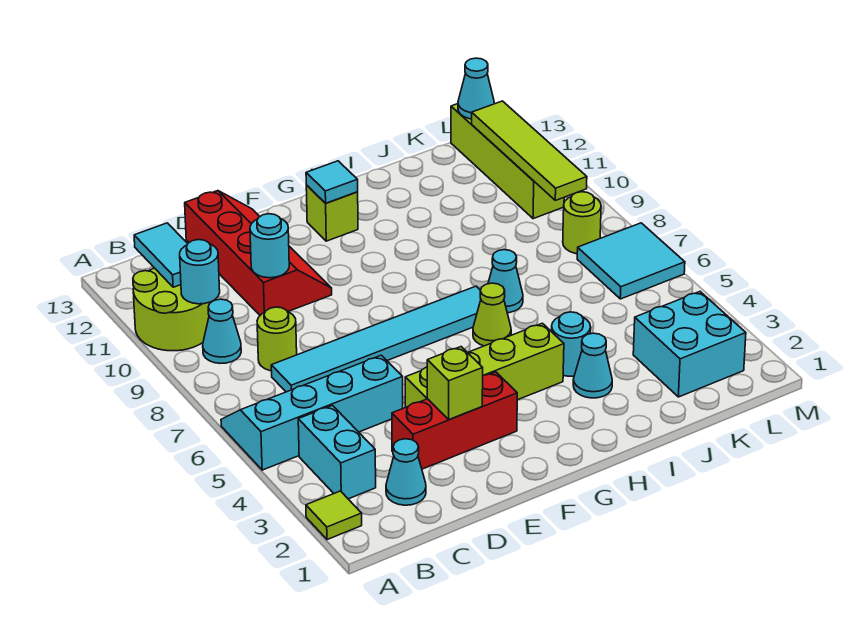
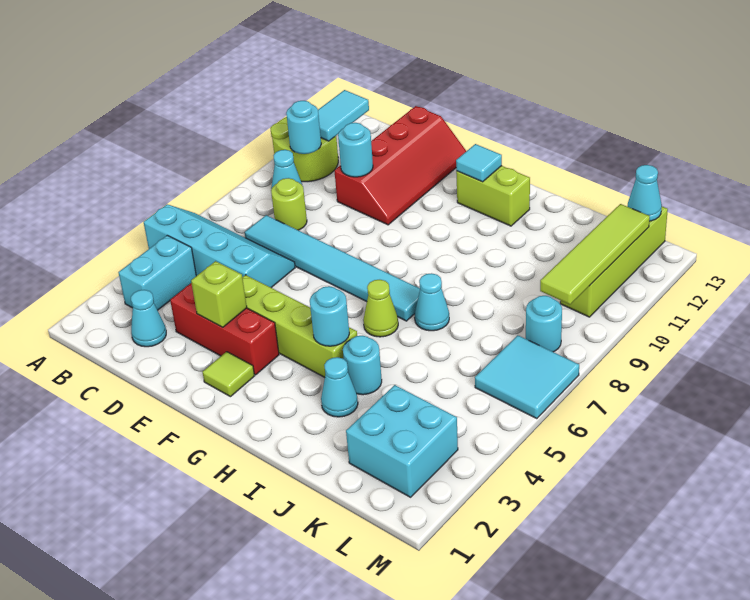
lime tile A2 level 1 -> lime tile F2 level 1
lime brick G12 level 1 -> lime brick G12:H12 level 1
none -> cyan round brick H4 level 2
lime round brick L8 level 1 -> cyan round brick L8 level 1

